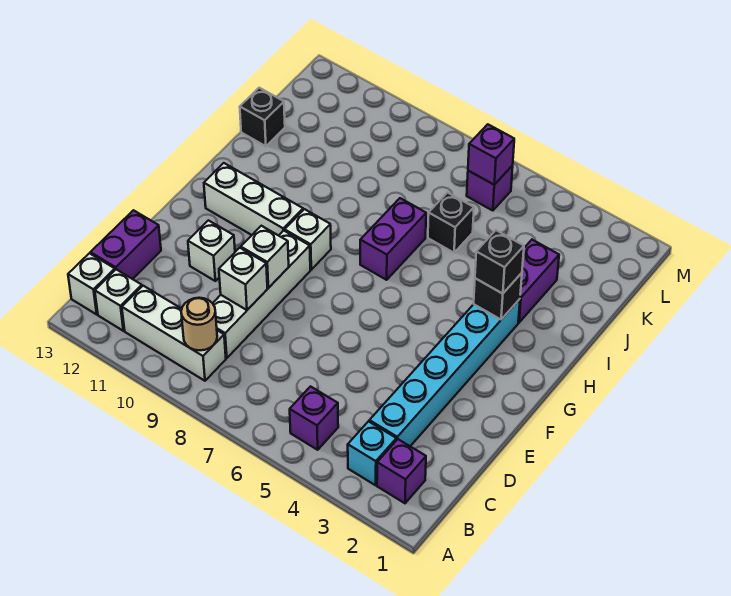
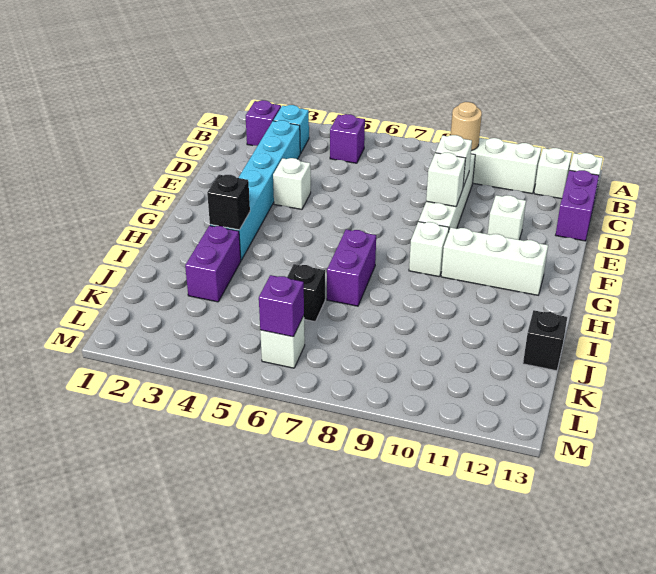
none -> white brick E4 level 1
black brick H3 level 3 -> none
purple brick L6 level 1 -> white brick L6 level 1

